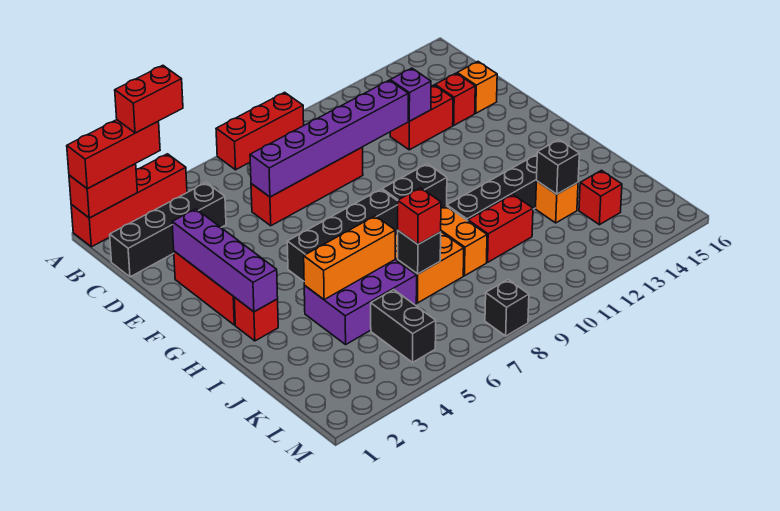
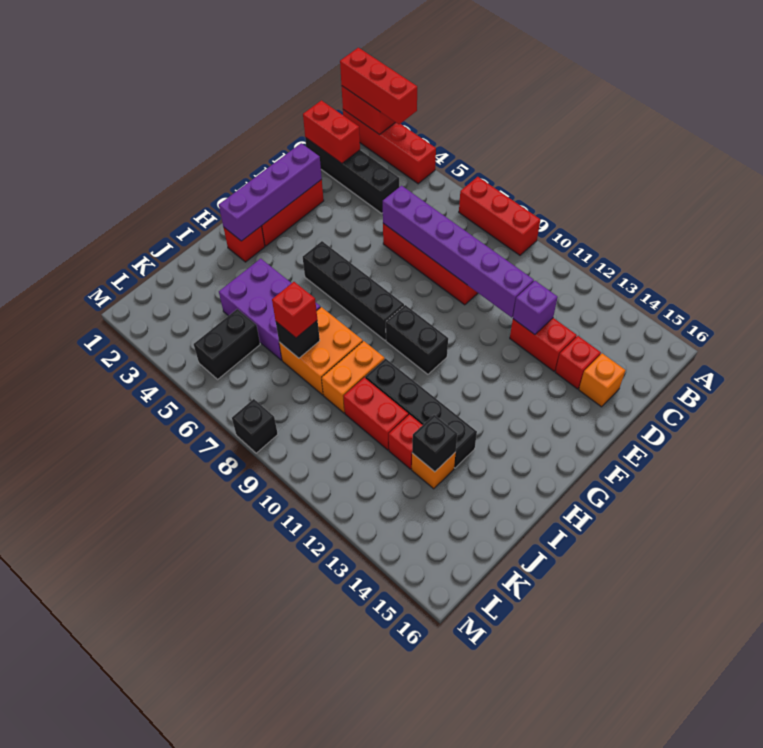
red brick A3:A4 level 4 -> red brick C1:C2 level 2
orange brick I4:I6 level 2 -> none
red brick K14 level 1 -> red brick J12 level 1

